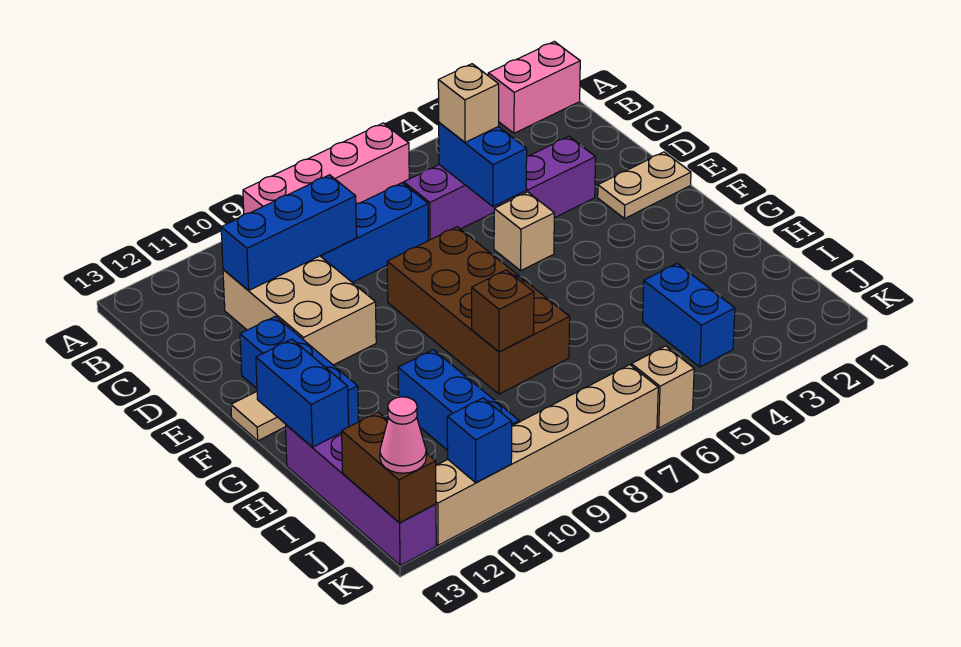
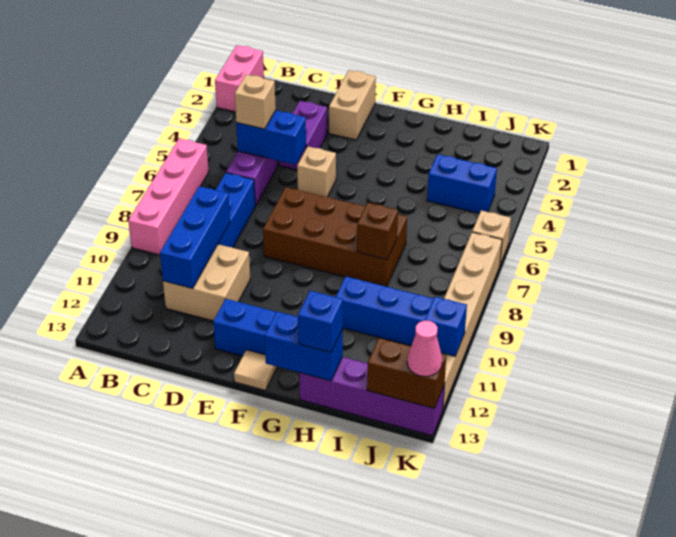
tan brick C10:E11 level 1 -> tan brick C10:D11 level 1
tan plate E1:E2 level 1 -> tan brick E1:E2 level 1
none -> blue brick H13 level 3

